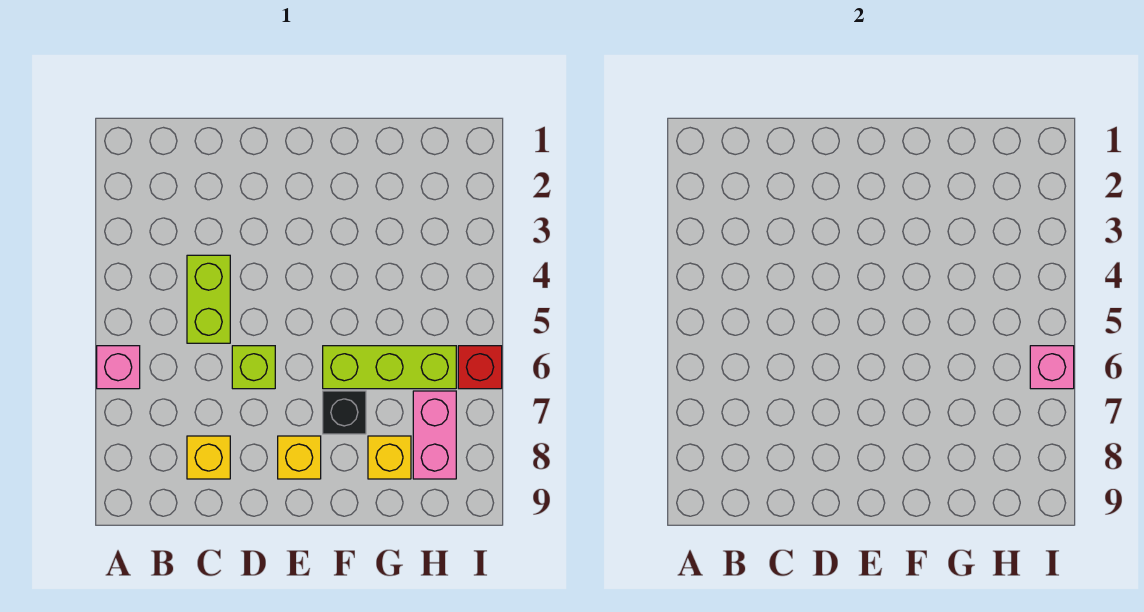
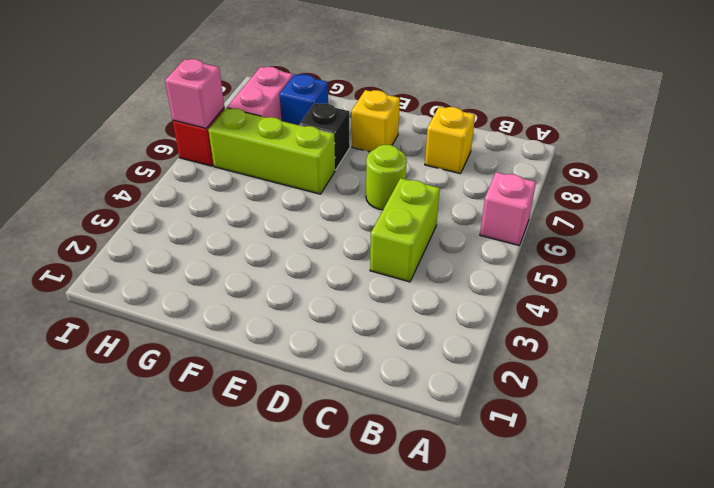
lime brick D6 level 1 -> lime round brick D6 level 1
yellow brick G8 level 1 -> blue brick G8 level 1

